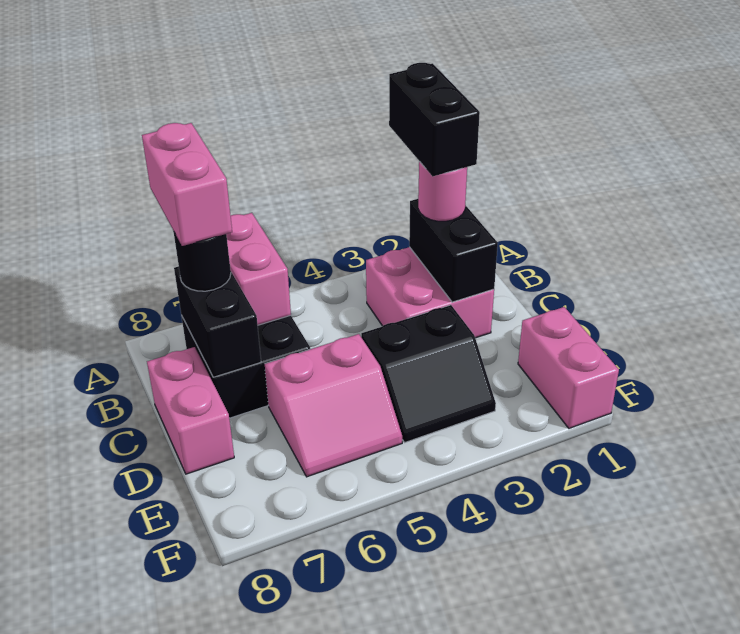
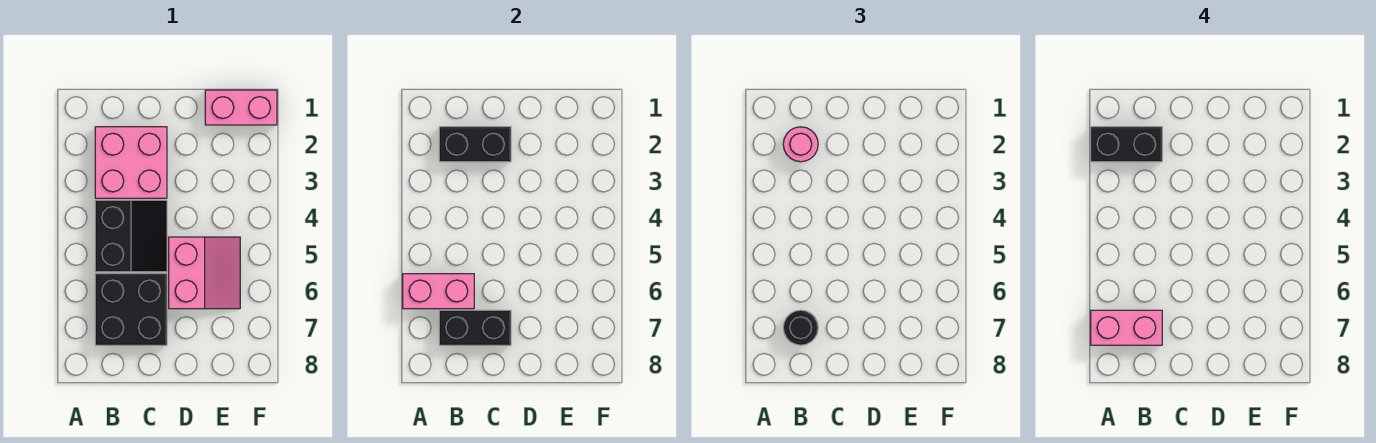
pink brick C8:D8 level 1 -> none
black slope D3:E4 level 1 top D -> black slope B4:C5 level 1 top B

